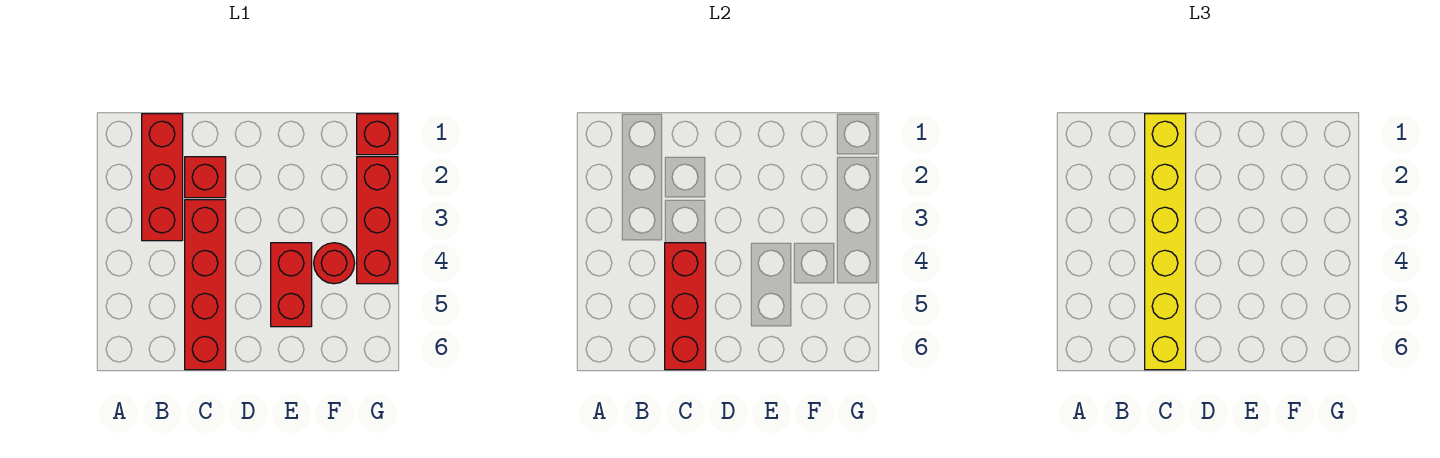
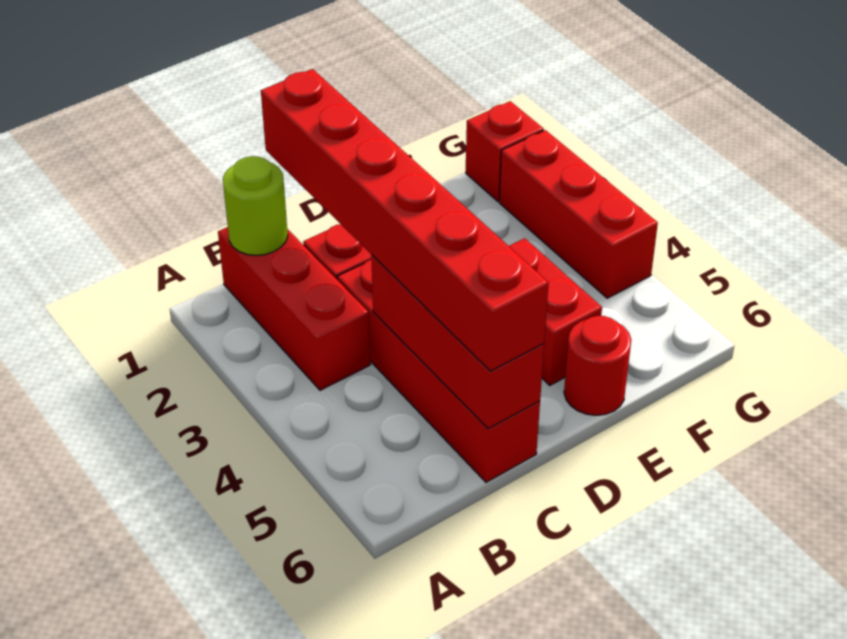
none -> lime round brick B1 level 2
yellow brick C1:C6 level 3 -> red brick C1:C6 level 3
red round brick F4 level 1 -> red round brick E6 level 1

